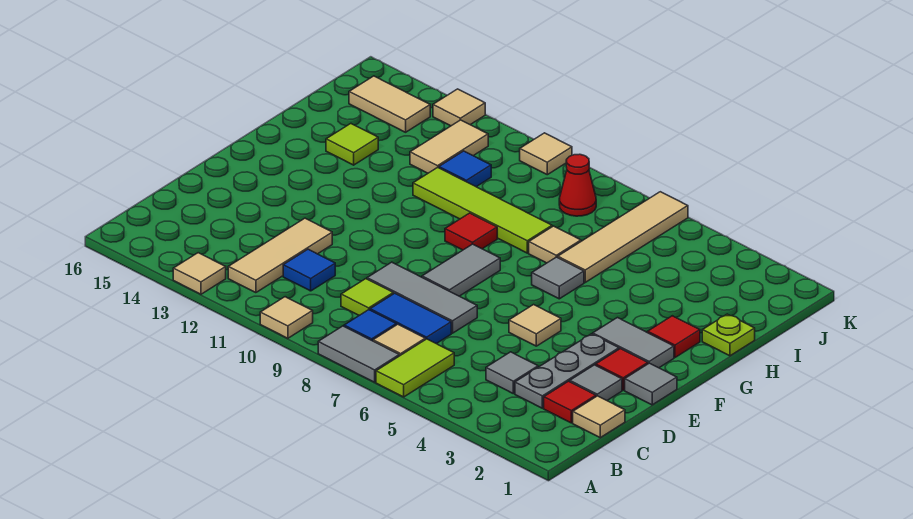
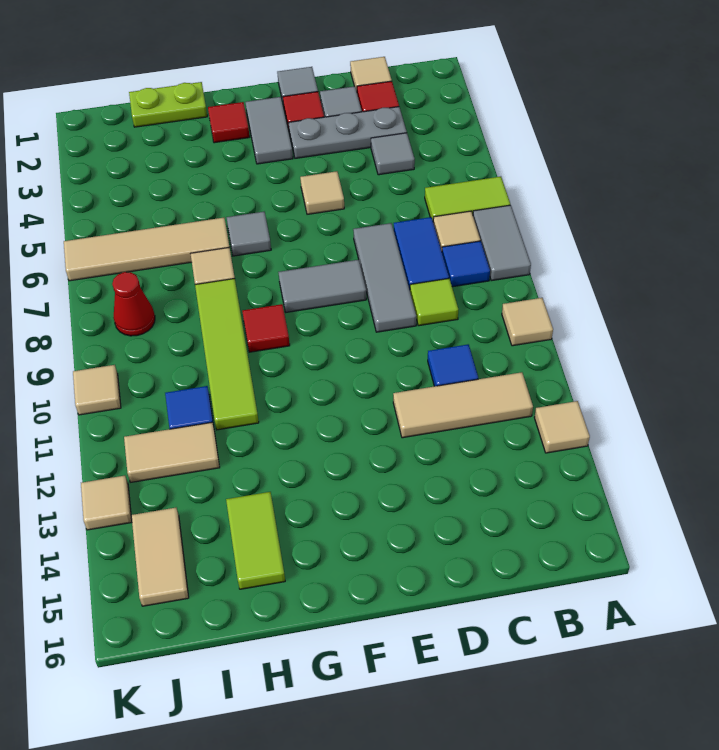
lime plate H1 level 1 -> lime plate H1:I1 level 1
lime tile H14 level 1 -> lime tile H14:H15 level 1

